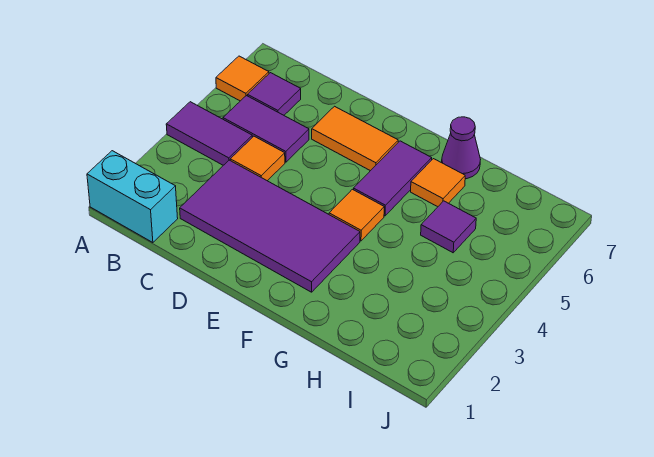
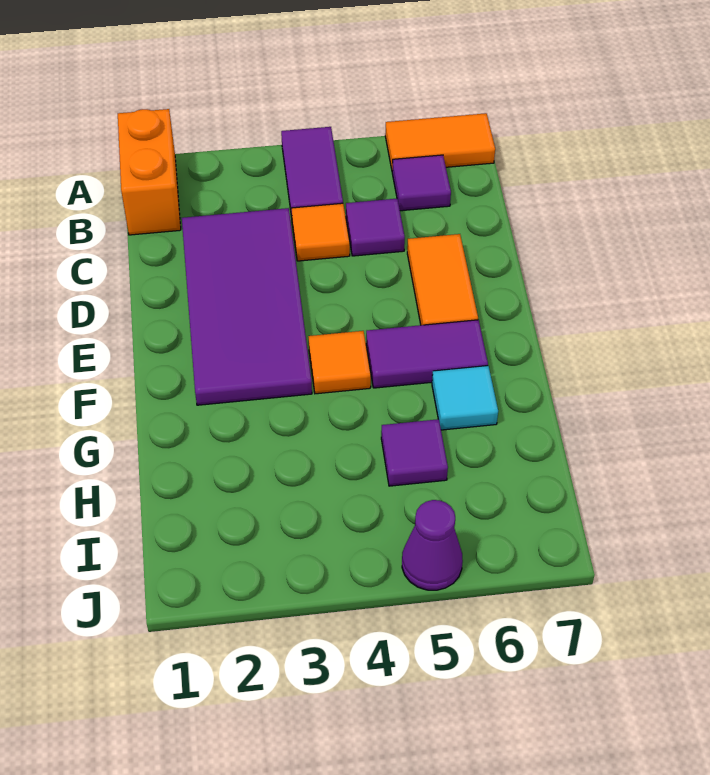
cyan brick A1:B1 level 1 -> orange brick A1:B1 level 1
orange tile A6 level 1 -> orange tile A6:A7 level 1
purple tile B5:C5 level 1 -> purple tile C5 level 1
orange tile G6 level 1 -> cyan tile G6 level 1
purple cone G7 level 1 -> purple cone J5 level 1

